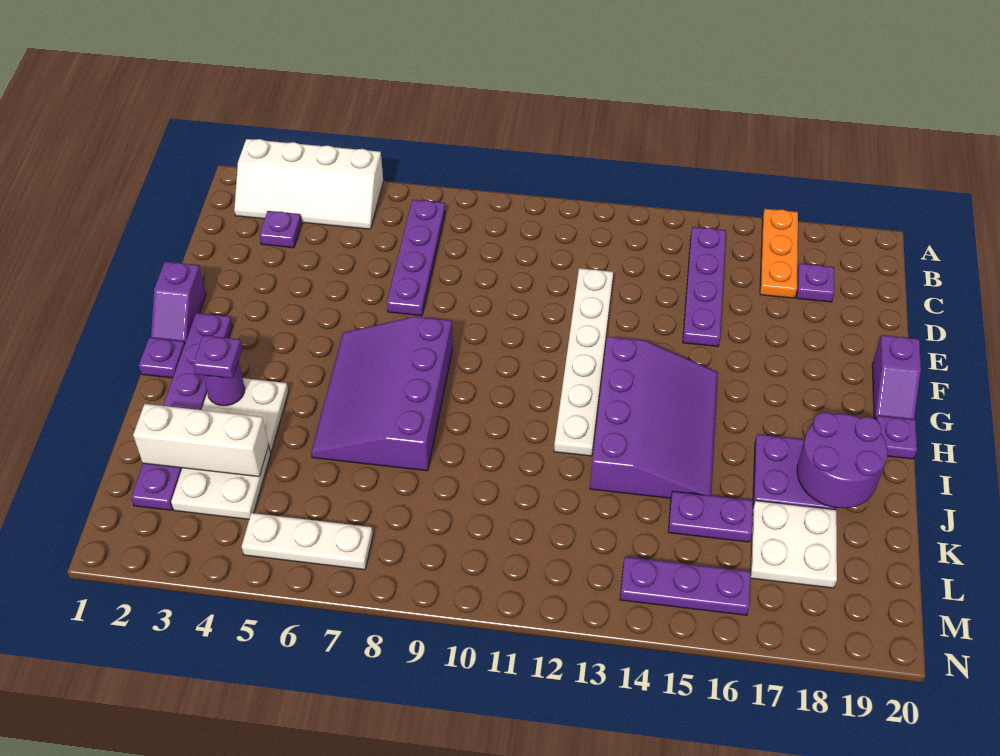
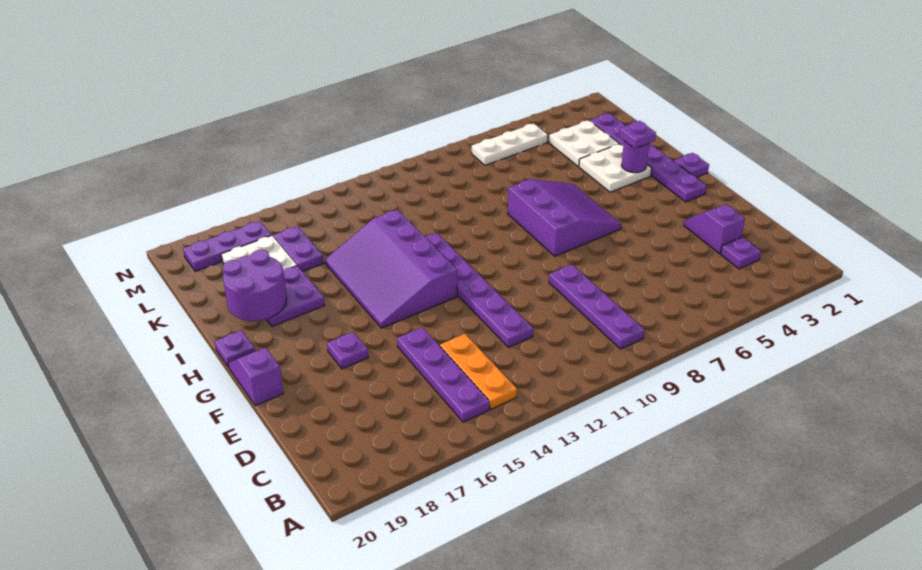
white slope A2:B5 level 1 top A -> none
orange plate A17:C17 level 1 -> orange plate B14:D14 level 1
purple plate B7:E7 level 1 -> purple plate B9:E9 level 1
purple plate C18 level 1 -> purple plate F17 level 1
white plate D12:I12 level 1 -> purple plate D12:I12 level 1
purple slope F1:G1 level 1 top F -> purple slope D3:E3 level 1 top D
purple slope G6:J8 level 1 top 8 -> purple slope G6:I8 level 1 top 8
white brick K2:K4 level 2 -> none
purple plate K15:K16 level 1 -> purple plate K16:L16 level 1
purple plate M14:M16 level 1 -> purple plate M17:M19 level 1

